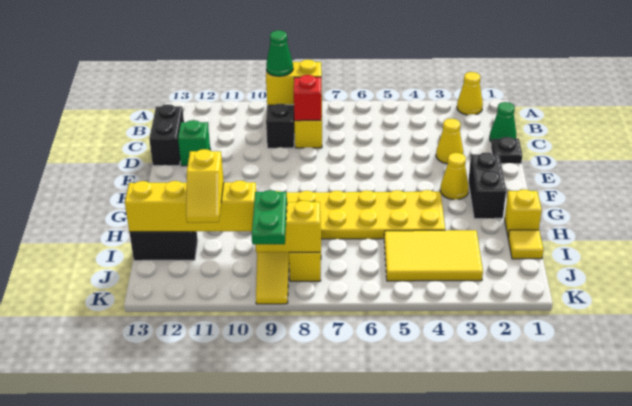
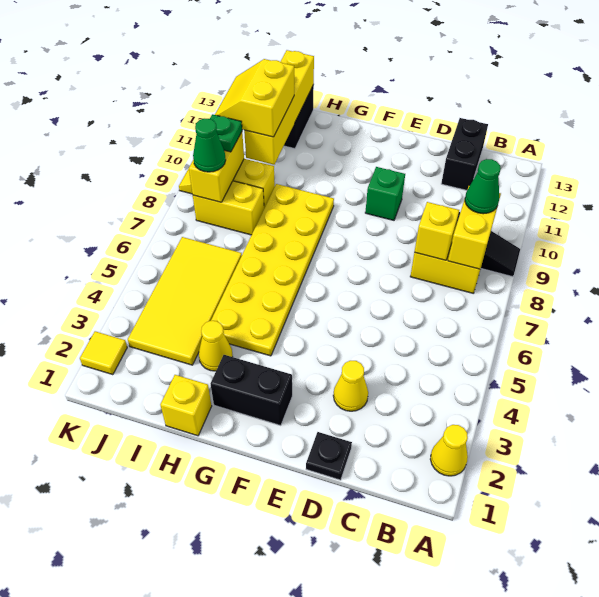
green cone C1 level 1 -> green cone J8 level 3
red brick C8 level 2 -> yellow brick C8 level 2
black brick C13:D13 level 1 -> black brick C12:C13 level 1
green brick D12 level 1 -> green brick E10 level 1
yellow cone F3 level 1 -> yellow cone H3 level 1
yellow tile I1 level 1 -> yellow tile K2 level 1
yellow tile I3:J5 level 1 -> yellow tile I3:J6 level 1
yellow slope I11:J11 level 3 top I -> yellow slope I10:J11 level 3 top I
green plate J9:K9 level 3 -> green plate J9 level 3

